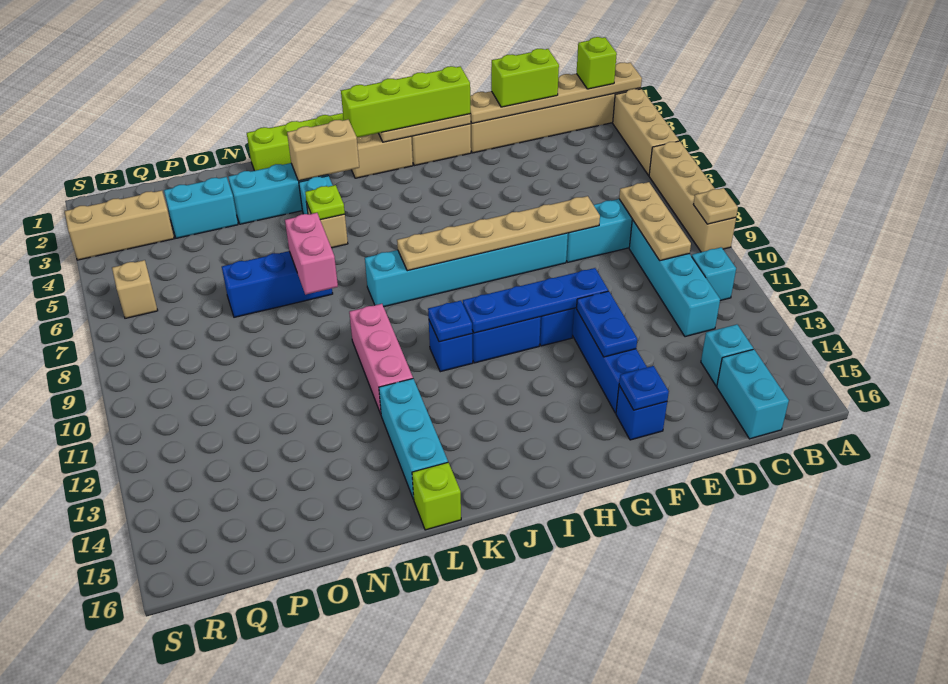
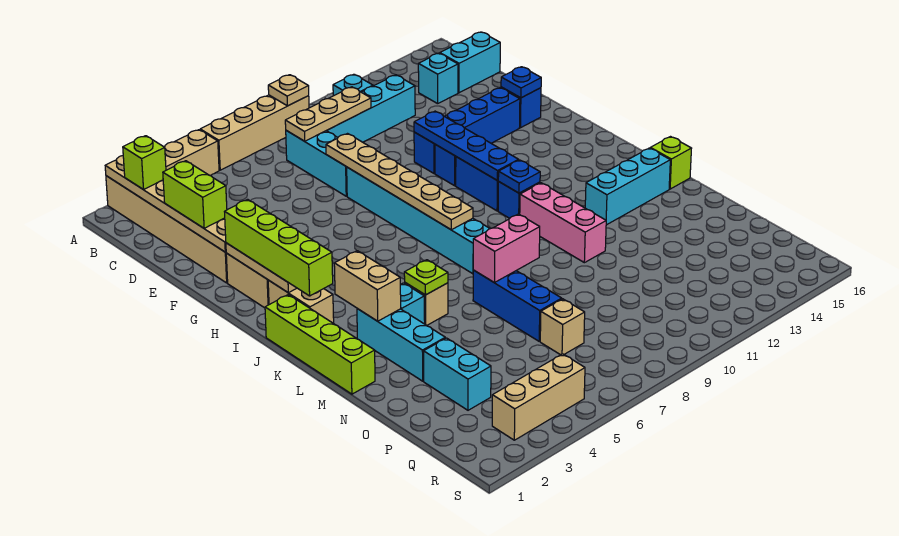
blue plate F12:F13 level 2 -> none
pink brick L10:L12 level 1 -> pink brick K11:M11 level 1
tan brick Q3:S3 level 1 -> tan brick R3:R5 level 1
tan brick R6 level 1 -> tan brick P7 level 1

